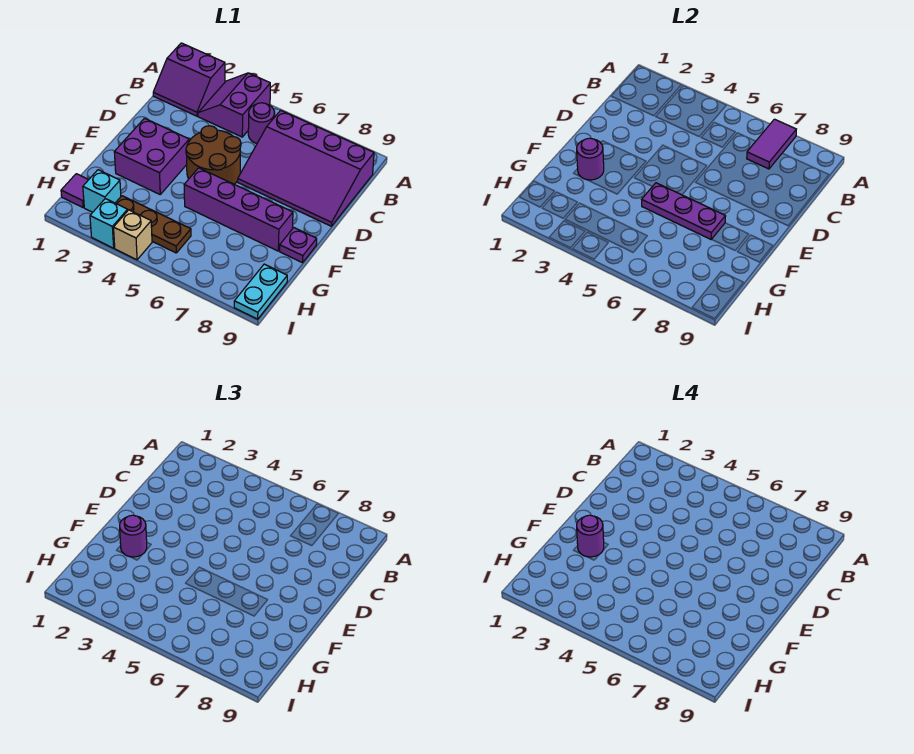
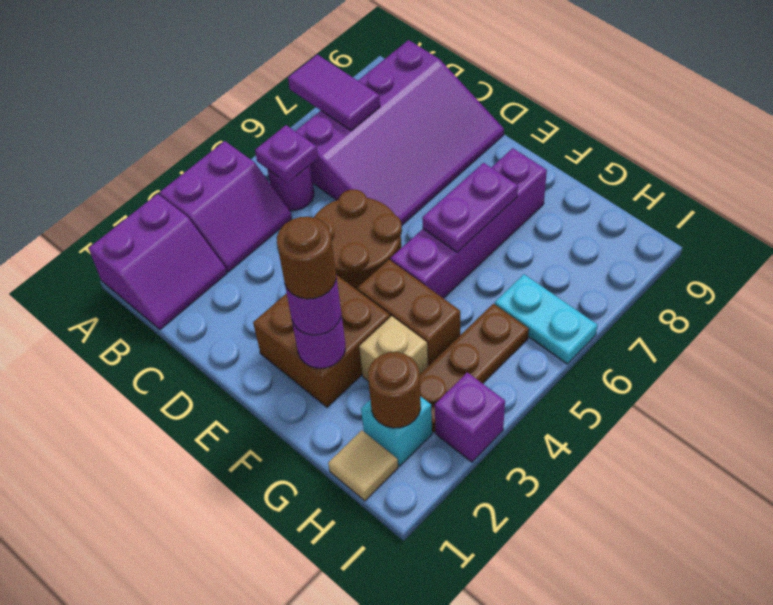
purple slope A3:B4 level 1 top 4 -> purple slope A3:B4 level 1 top A
purple brick E2:F3 level 1 -> brown brick E2:F3 level 1
purple round brick F2 level 4 -> brown round brick F2 level 4
none -> brown brick F4:G4 level 1
purple plate F5:F7 level 2 -> purple plate F6:F7 level 2
purple plate F9 level 1 -> purple plate B5 level 2
purple tile H1 level 1 -> tan tile H1 level 1
none -> brown round brick H2 level 2
cyan plate H9:I9 level 1 -> cyan plate H6:I6 level 1
cyan brick I3 level 1 -> purple brick I3 level 1
tan brick I4 level 1 -> tan brick G3 level 1

